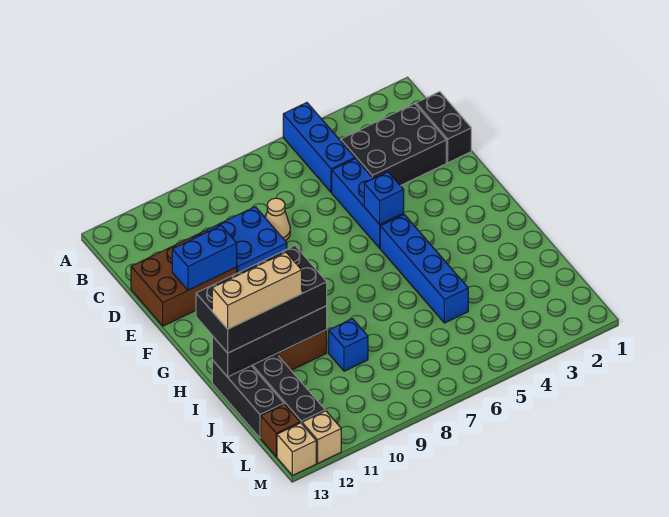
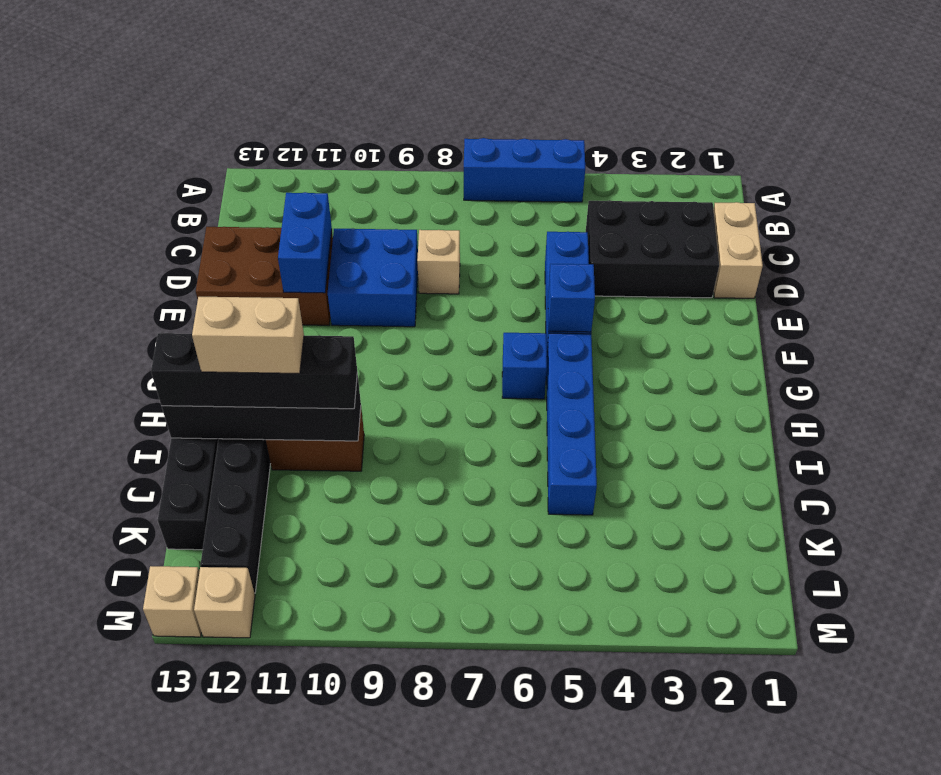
blue brick A5:C5 level 1 -> blue brick A5:A7 level 1
black brick C1:D1 level 1 -> tan brick C1:D1 level 1
tan cone D8 level 1 -> tan brick D8 level 1
blue brick E11:E12 level 2 -> blue brick D11:E11 level 2
black brick H10:I13 level 3 -> black brick I10:I13 level 3
tan brick I11:I13 level 4 -> tan brick I11:I12 level 4
blue brick J9 level 1 -> blue brick G6 level 1
brown brick L13 level 1 -> none

